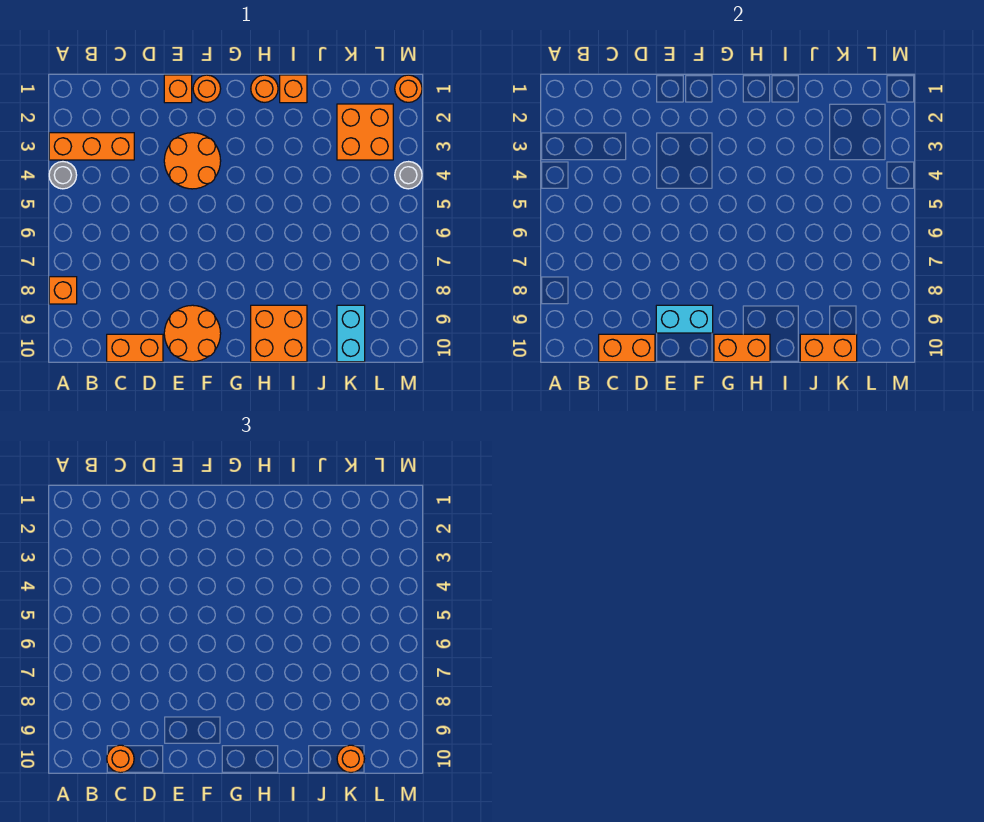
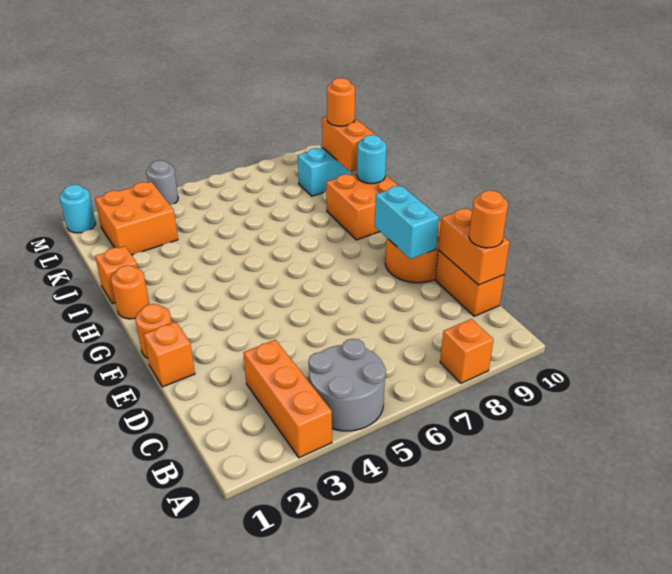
grey round brick A4 level 1 -> grey round brick A4:B5 level 1
orange round brick E3:F4 level 1 -> none
orange brick G10:H10 level 2 -> none
none -> cyan round brick I10 level 2
orange round brick M1 level 1 -> cyan round brick M1 level 1

